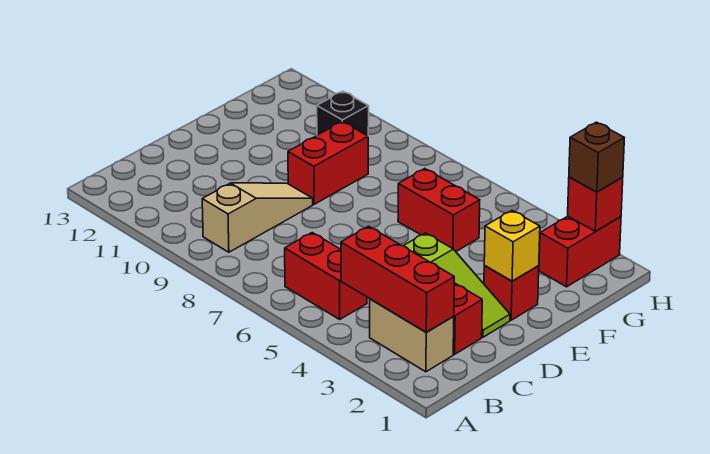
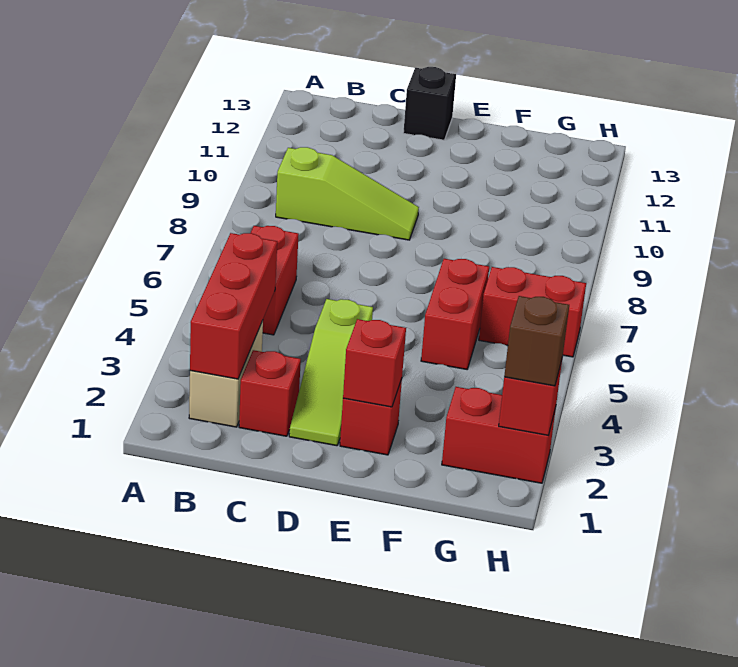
tan slope B9:D9 level 1 top B -> lime slope B9:D9 level 1 top B
yellow brick E2 level 2 -> red brick E2 level 2
red brick E9:F9 level 1 -> red brick G6:H6 level 1
black brick G10 level 1 -> black brick D13 level 1

